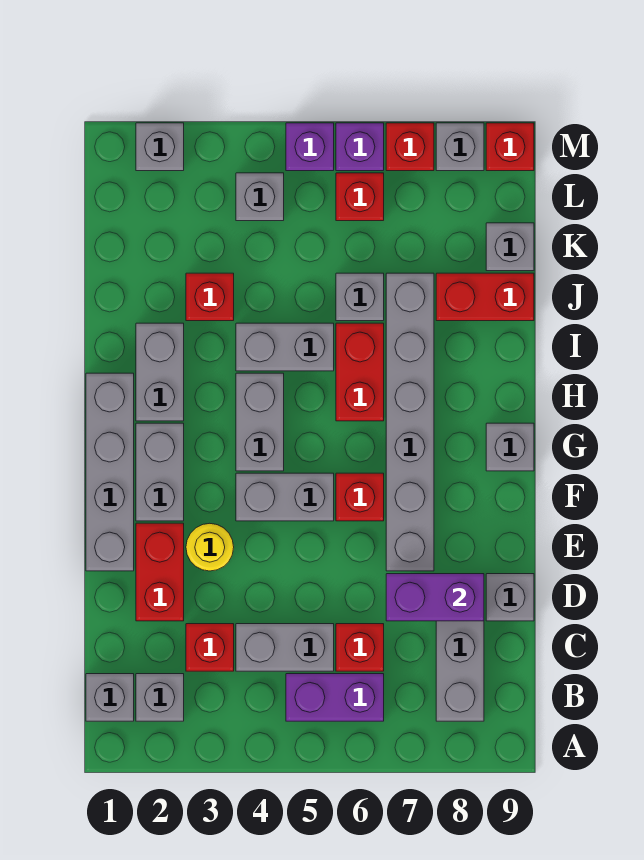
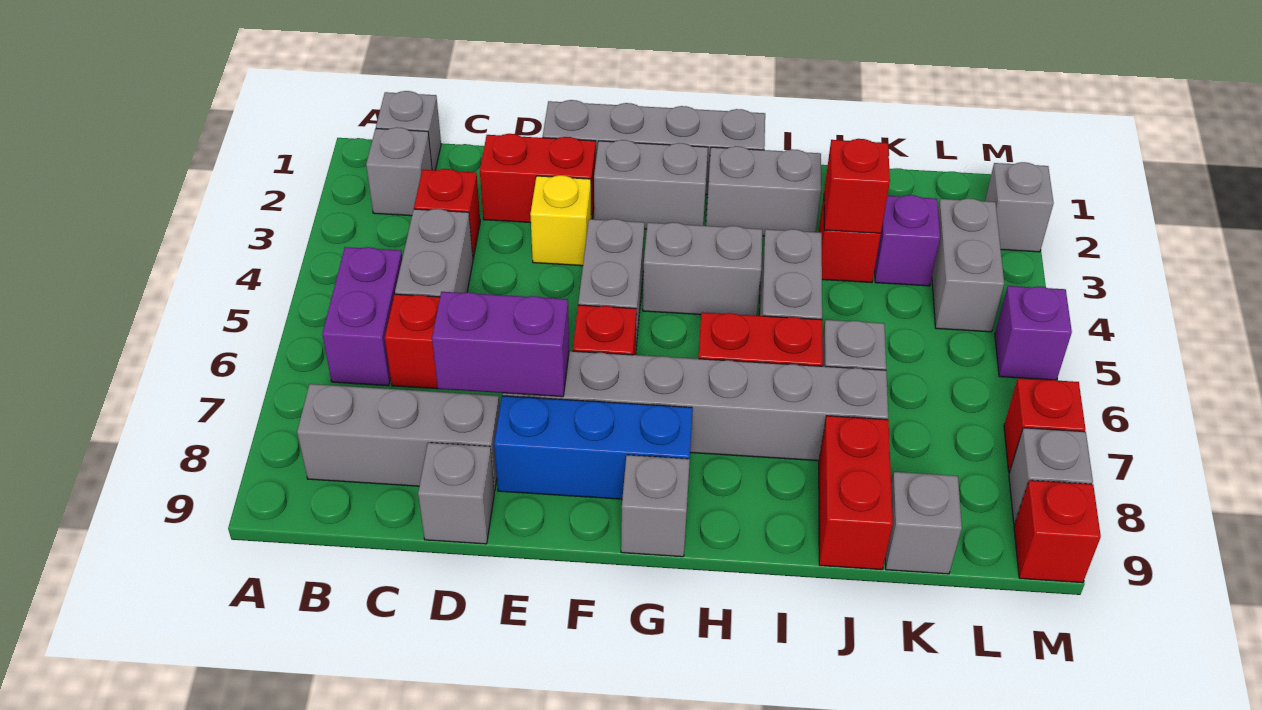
purple brick D7:D8 level 2 -> purple brick D7:E7 level 2
yellow round brick E3 level 1 -> yellow brick E3 level 1
none -> blue brick E8:G8 level 1
grey brick L4 level 1 -> grey brick L3:L4 level 1
red brick L6 level 1 -> red brick J3 level 2
purple brick M6 level 1 -> purple brick K3 level 1

